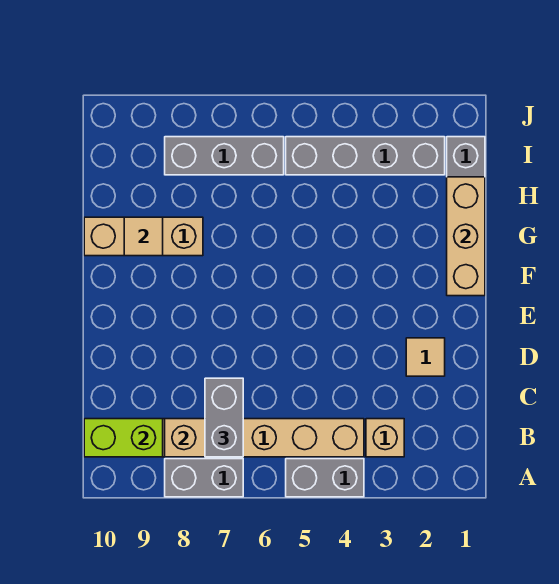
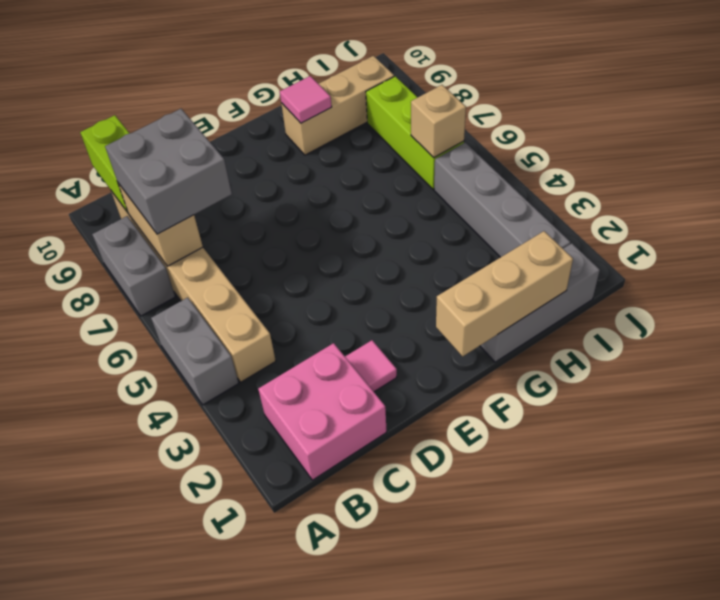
none -> pink brick B1:C2 level 1
tan brick B3 level 1 -> tan brick I6 level 2
grey brick B7:C7 level 3 -> grey brick B7:C8 level 3
tan tile D2 level 1 -> pink tile D2 level 1
tan brick G8:G10 level 1 -> tan brick G9:I9 level 1
tan tile G9 level 2 -> pink tile G9 level 2
grey brick I6:I8 level 1 -> lime brick I6:I8 level 1

